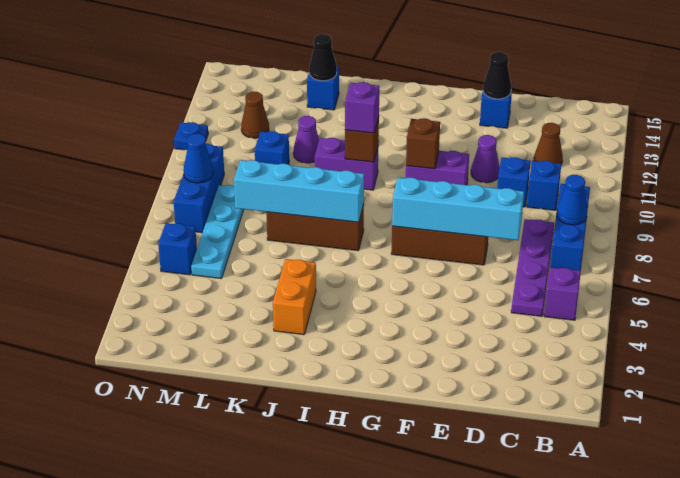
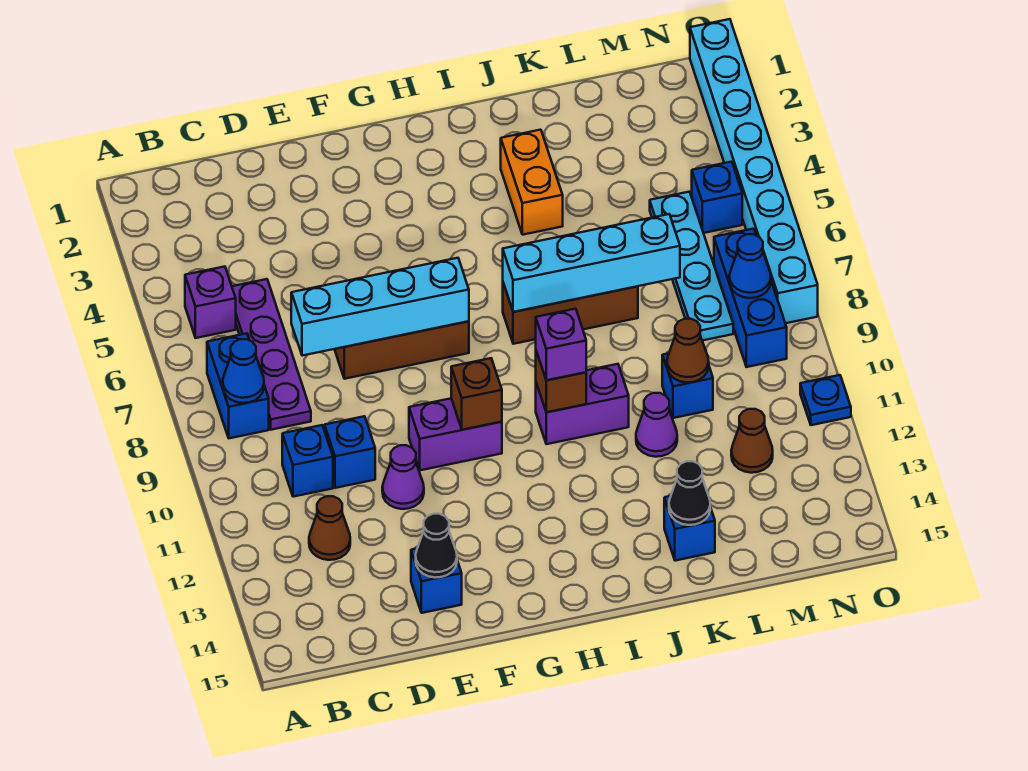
blue brick B7:B9 level 1 -> blue brick B7:B8 level 1
none -> brown cone L10 level 2
none -> cyan brick O1:O8 level 1

